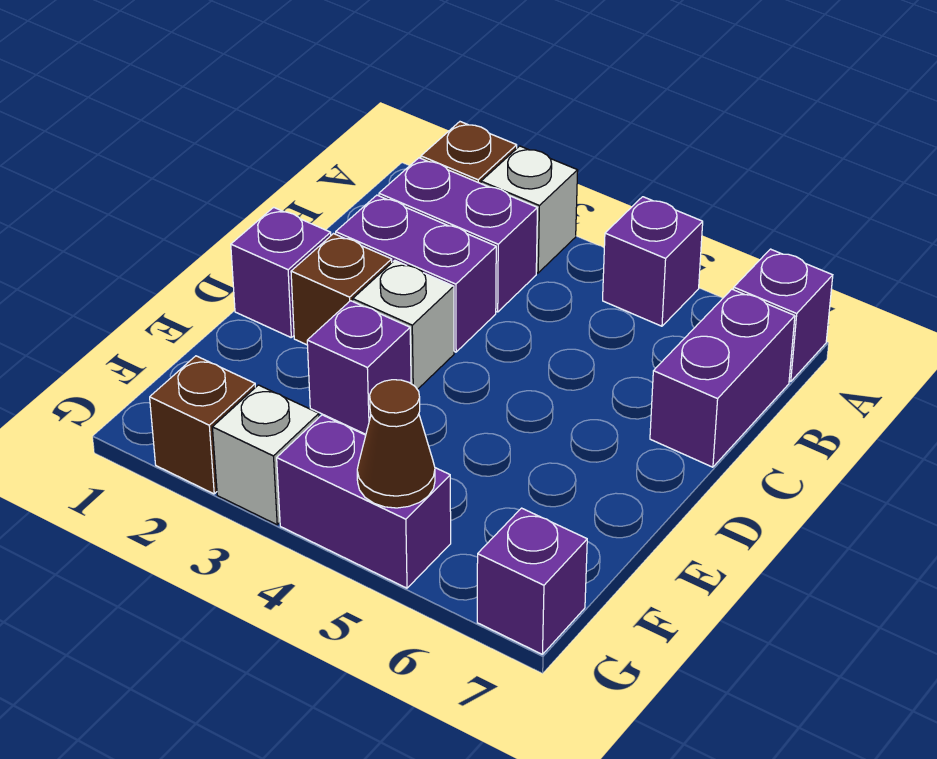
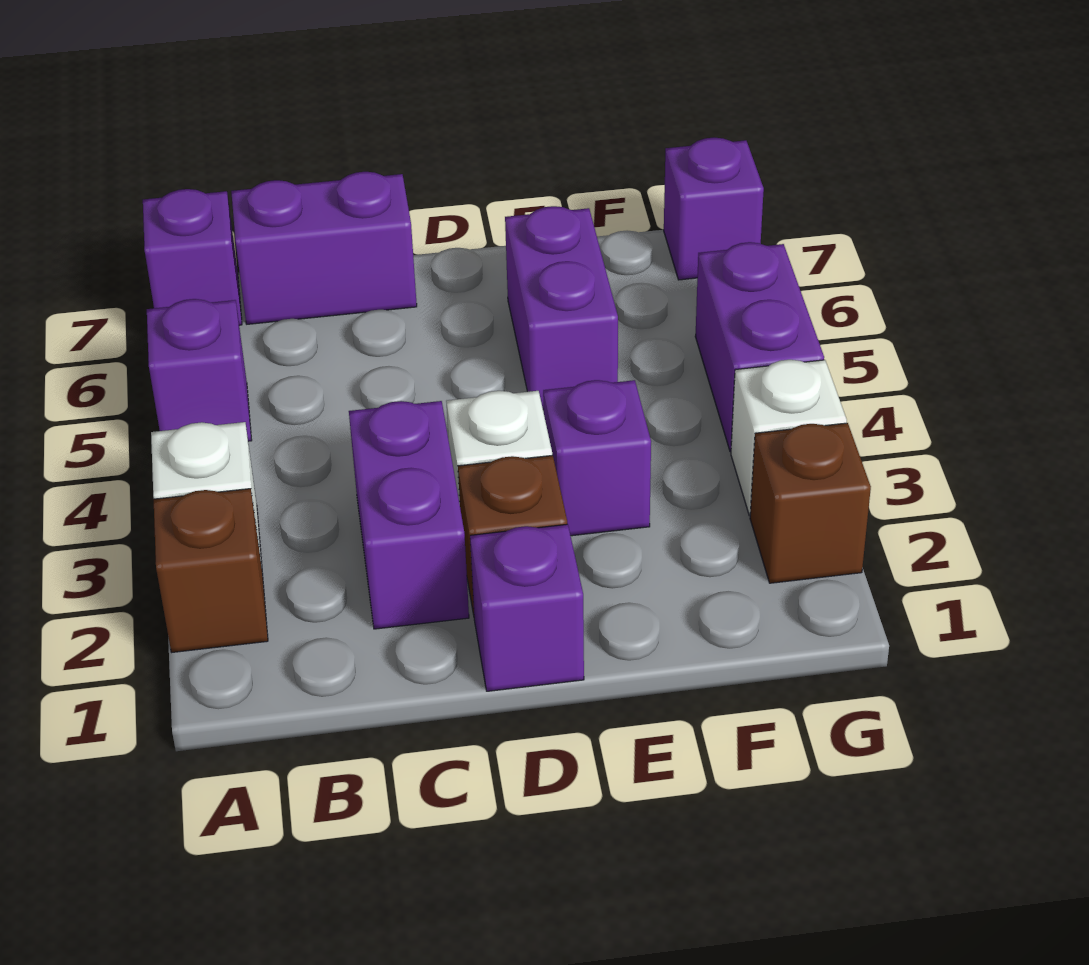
purple brick B2:B3 level 1 -> purple brick E5:E6 level 1
brown cone G5 level 2 -> none

